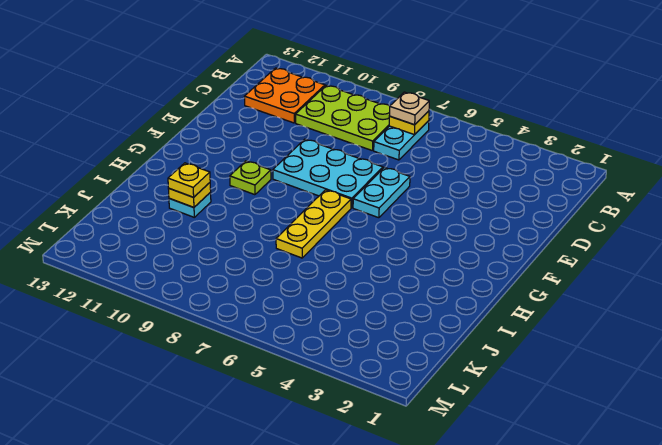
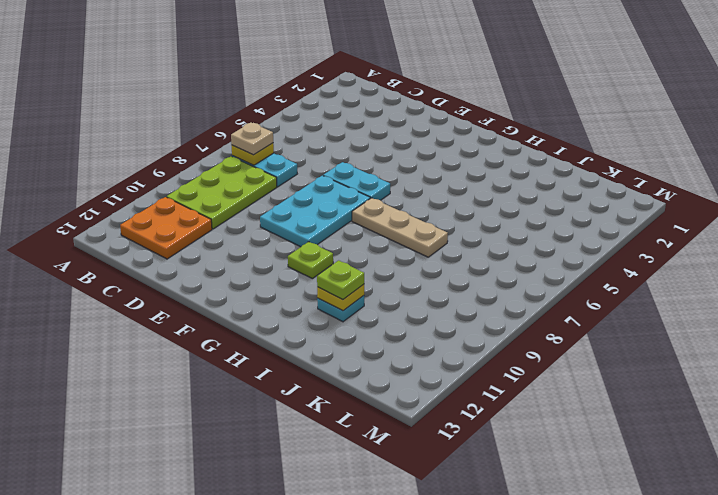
yellow plate G7:I7 level 1 -> tan plate G7:I7 level 1
yellow plate I11 level 3 -> lime plate I11 level 3

